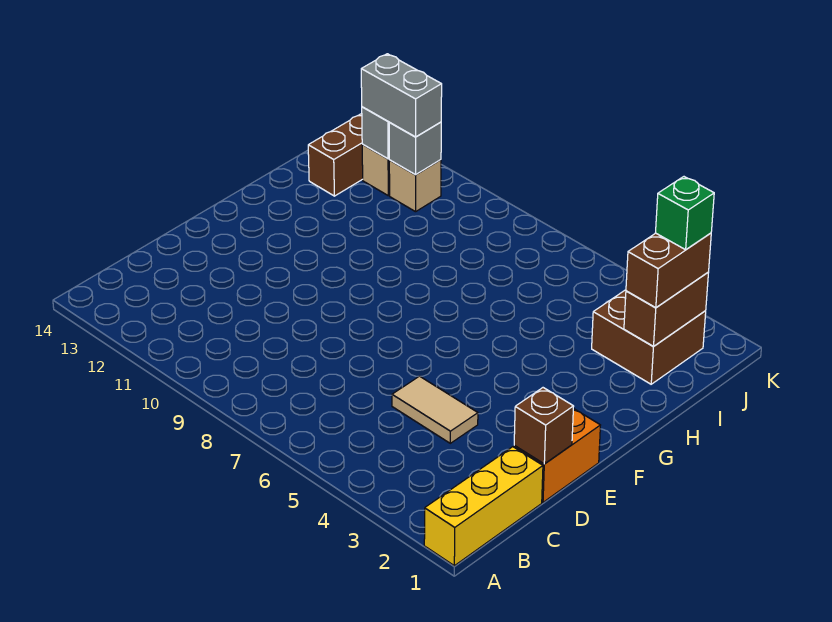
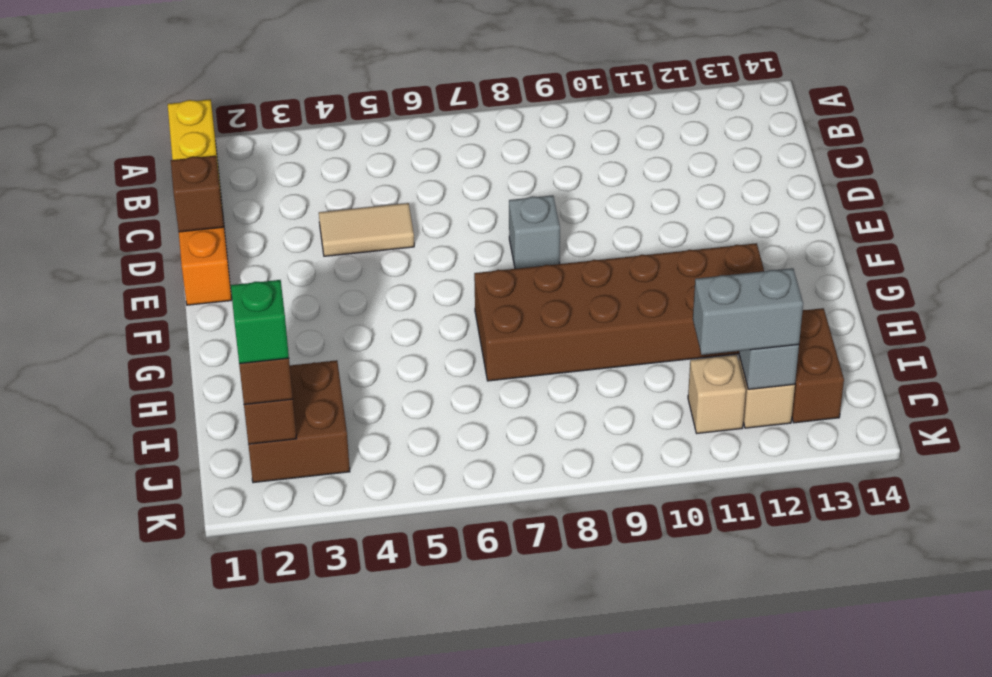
none -> brown brick G7:H12 level 1
grey brick J11 level 2 -> grey brick E8 level 1

